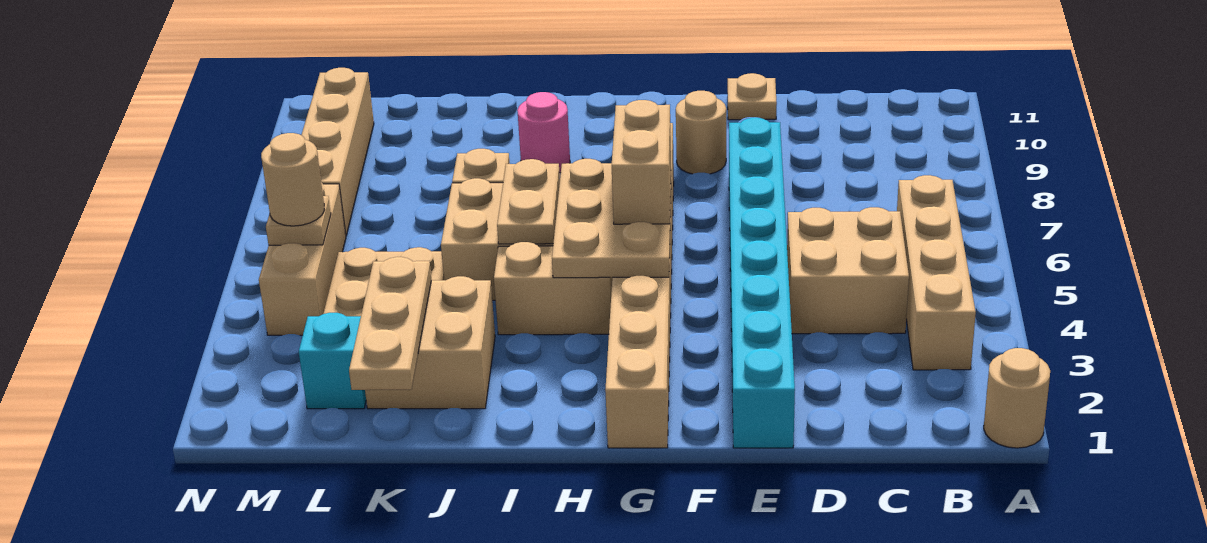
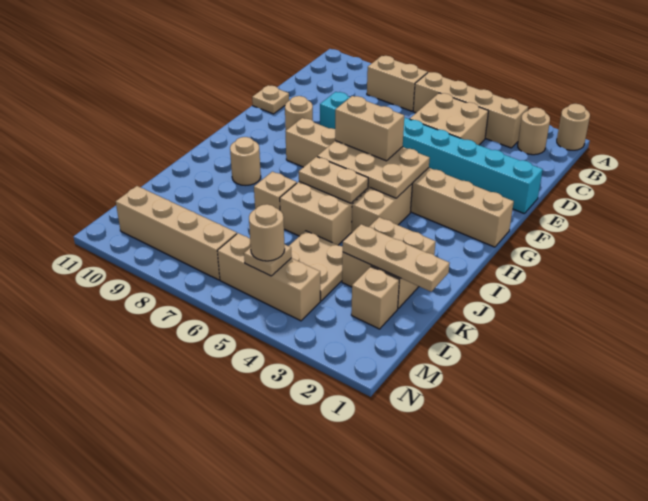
none -> tan round brick B2 level 1
none -> tan brick B7:B8 level 1
pink round brick I9 level 1 -> tan round brick I9 level 1
cyan brick L2 level 1 -> tan brick L2 level 1

